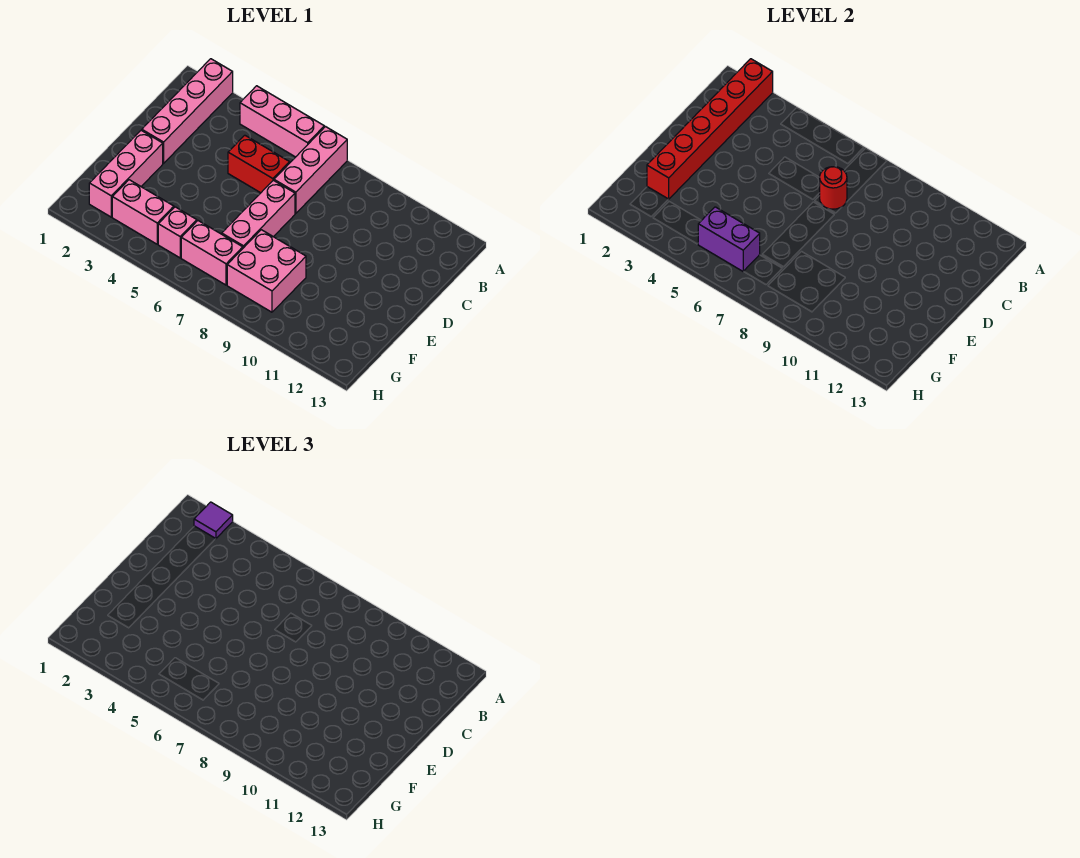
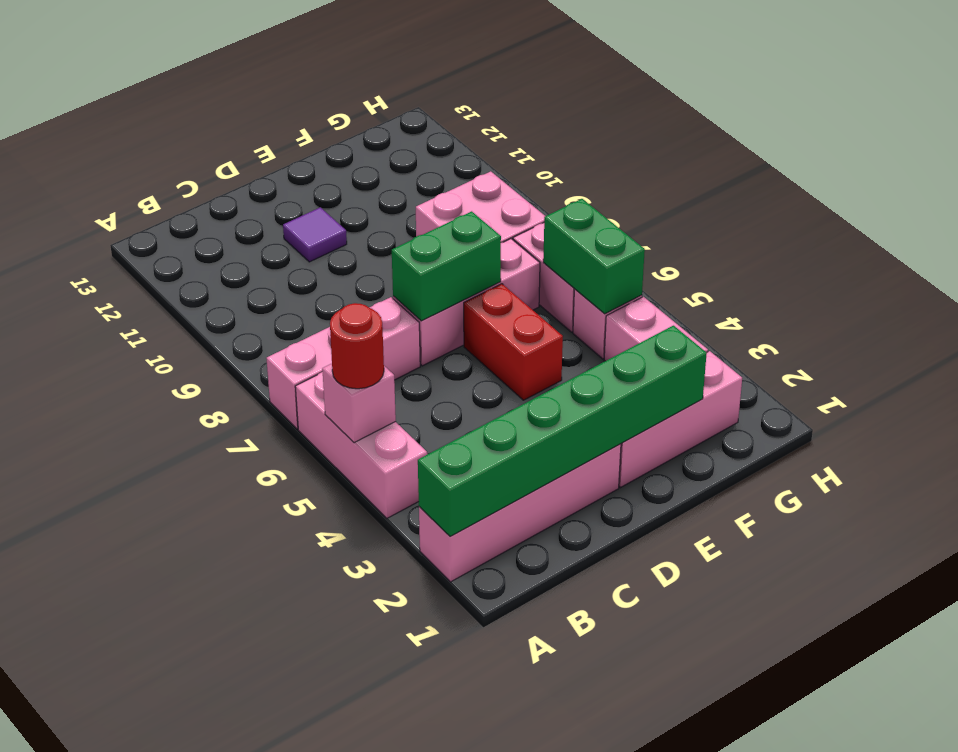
red brick A2:F2 level 2 -> green brick A2:F2 level 2
purple tile A2 level 3 -> purple tile D11 level 1
none -> pink brick A5 level 2
red brick C5:C6 level 1 -> red brick E5:E6 level 1
red round brick C7 level 2 -> red round brick A5 level 3
none -> green brick D7:E7 level 2
purple brick G5:G6 level 2 -> green brick G5:G6 level 2

